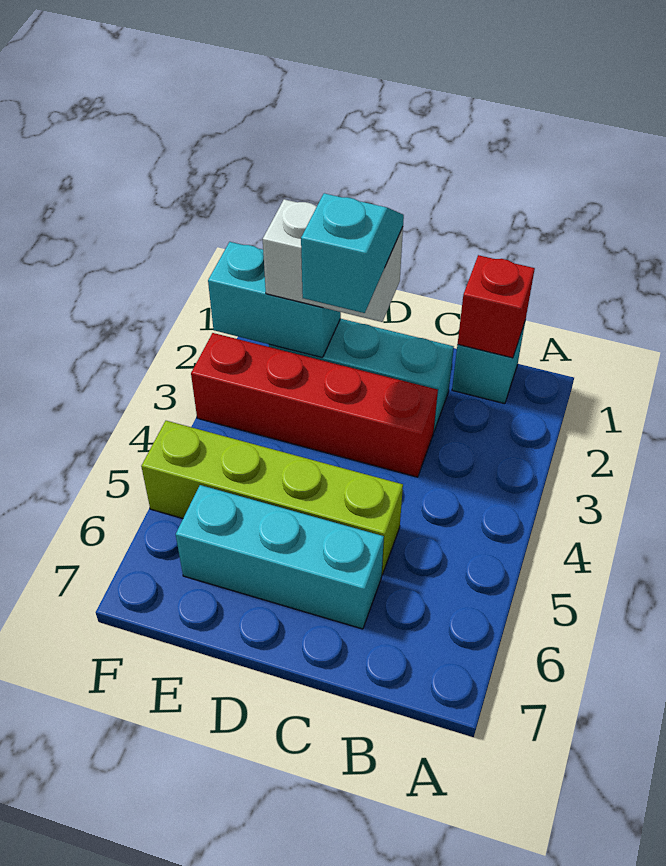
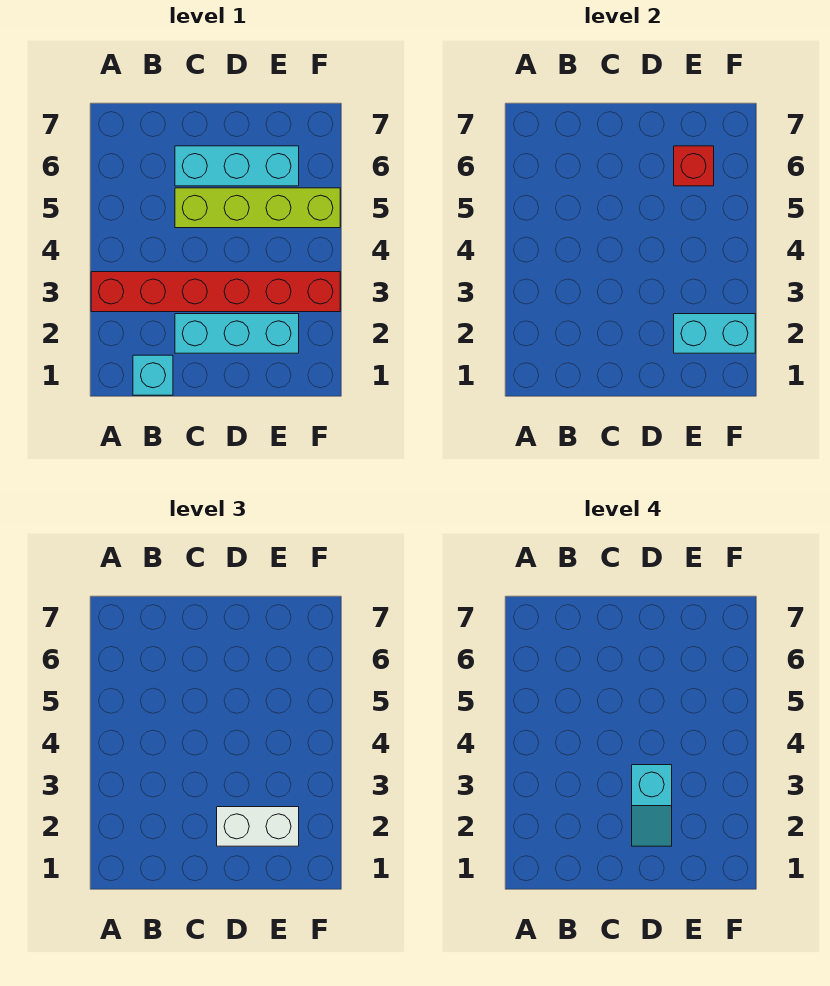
red brick B1 level 2 -> red brick E6 level 2
red brick C3:F3 level 1 -> red brick A3:F3 level 1

